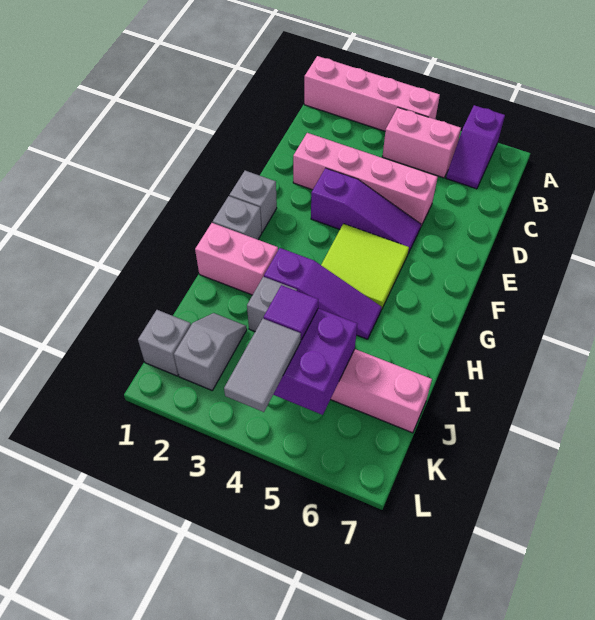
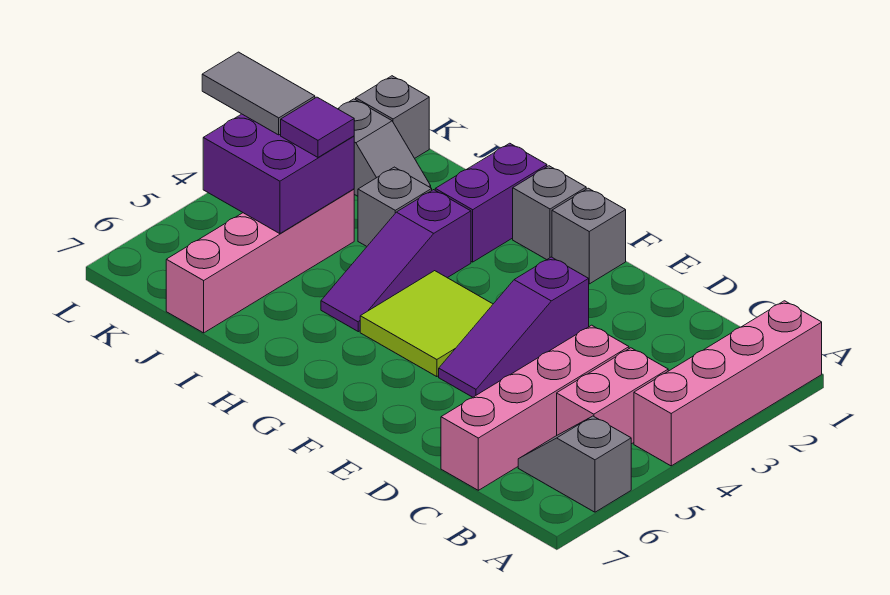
purple slope A6:B6 level 1 top A -> grey slope A6:B6 level 1 top A
pink brick D2:D5 level 1 -> pink brick C4:C7 level 1
pink brick H1:H2 level 1 -> purple brick H1:H2 level 1

